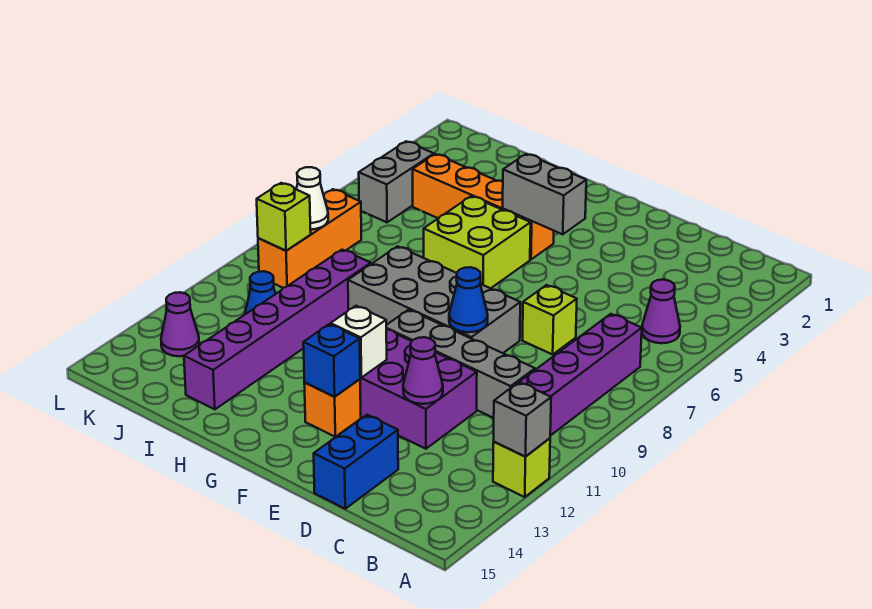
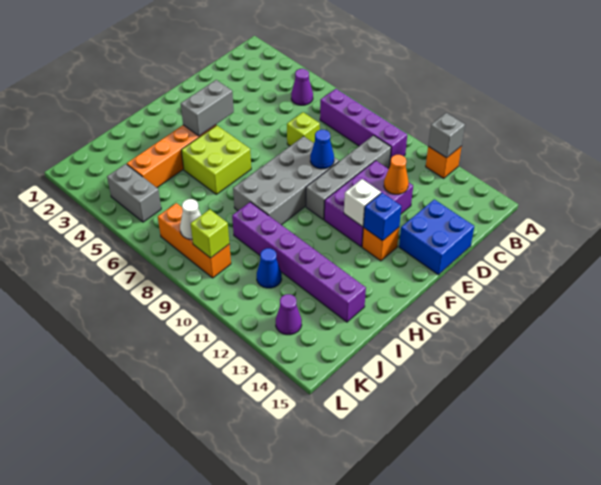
lime brick A12 level 1 -> orange brick A12 level 1
purple cone D12 level 2 -> orange cone D12 level 2
blue brick D14:D15 level 1 -> blue brick D14:E15 level 1

